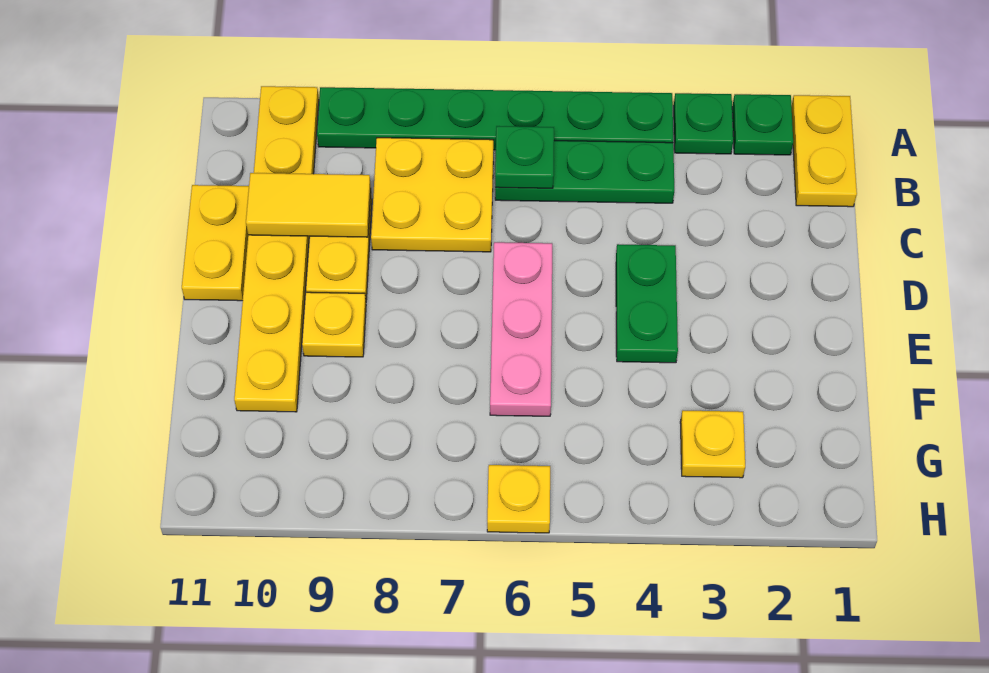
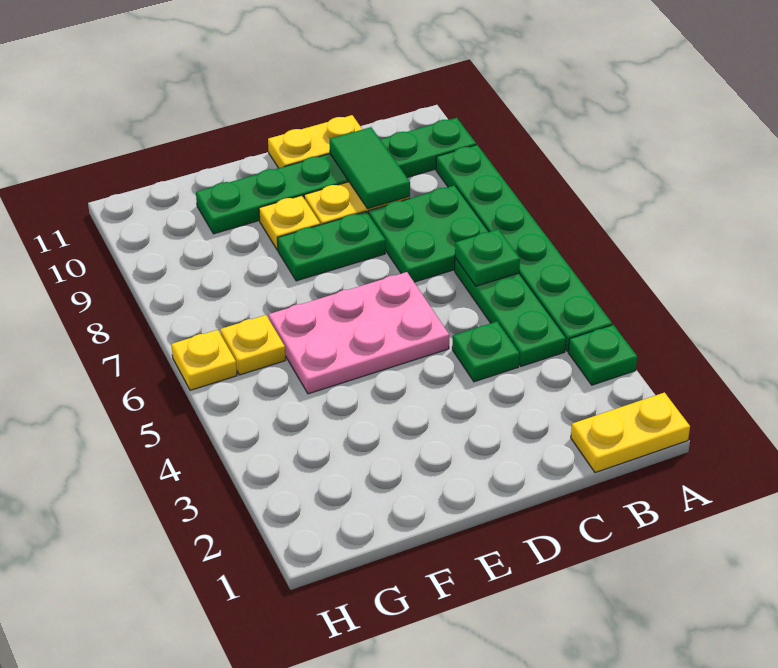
green plate A2 level 1 -> green plate C4 level 1
yellow plate A10:F10 level 1 -> green plate A10:F10 level 1
yellow plate B7:C8 level 1 -> green plate B7:C8 level 1
yellow tile C9:C10 level 2 -> green tile C9:C10 level 2
green plate D4:E4 level 1 -> green plate D8:E8 level 1
pink plate D6:F6 level 1 -> pink plate D5:F6 level 1
yellow plate G3 level 1 -> yellow plate G6 level 1

